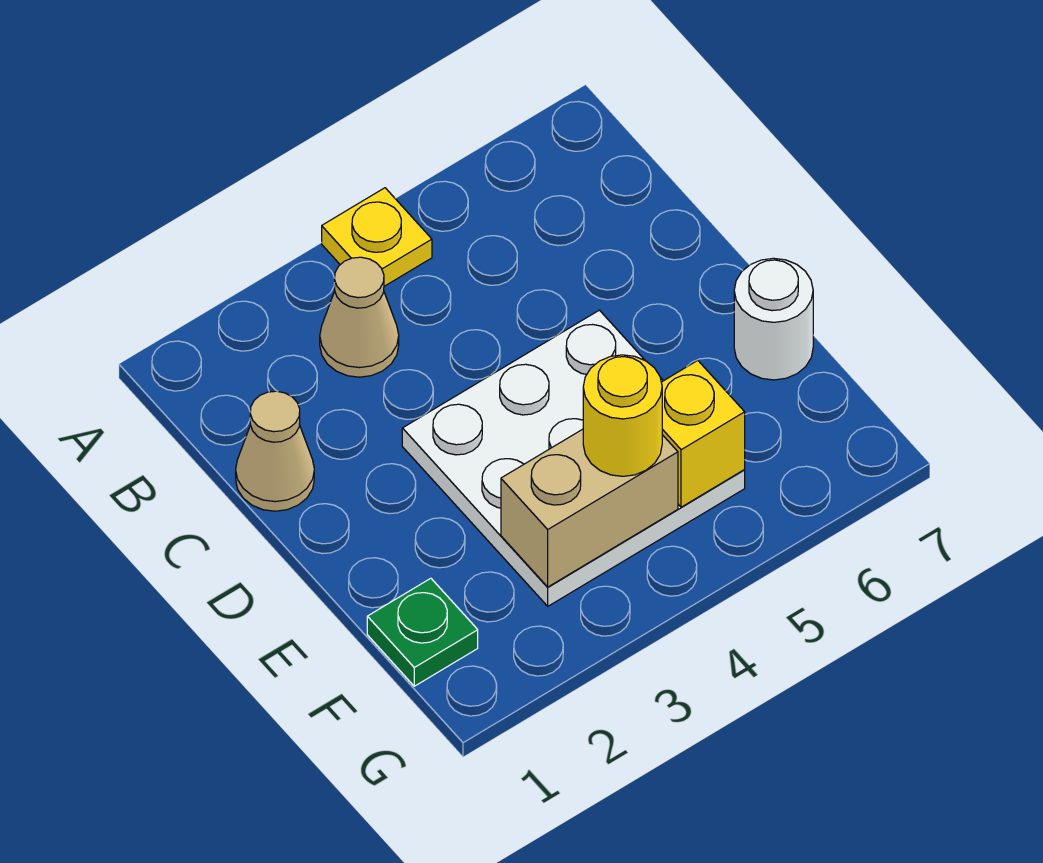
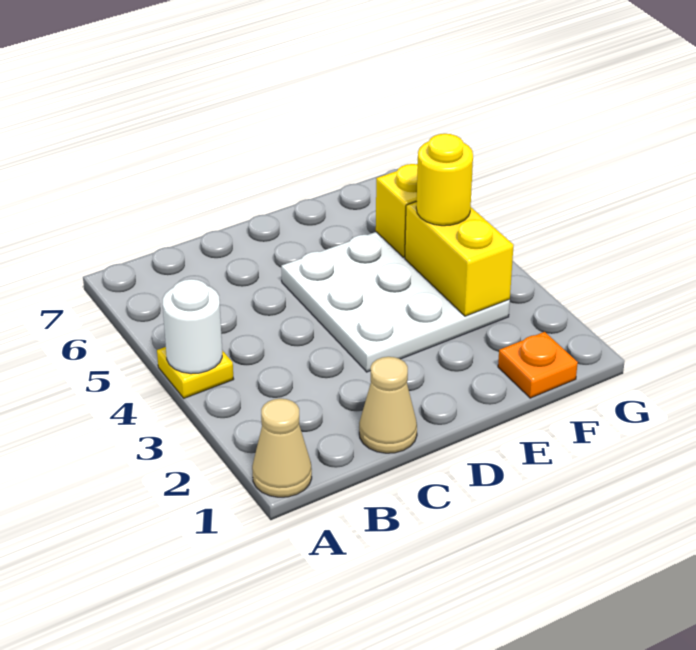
tan cone B3 level 1 -> tan cone A1 level 1
white round brick E7 level 1 -> white round brick A4 level 2
green plate F1 level 1 -> orange plate F1 level 1
tan brick F3:F4 level 2 -> yellow brick F3:F4 level 2

